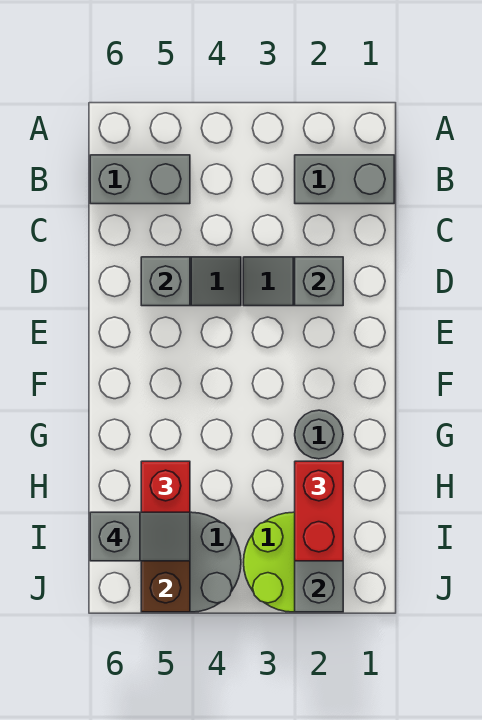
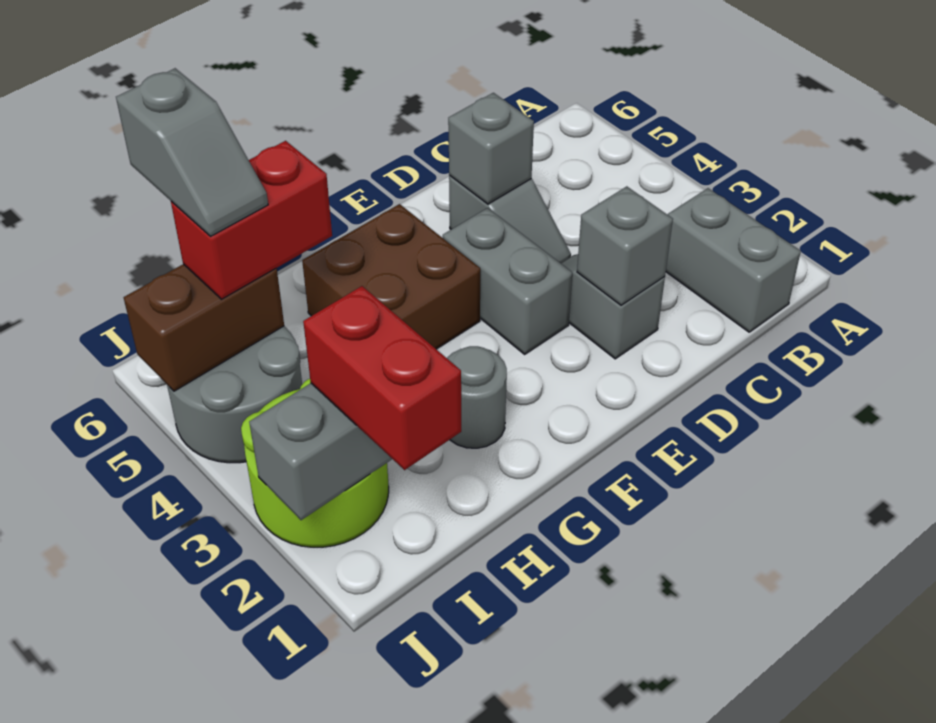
grey brick B5:B6 level 1 -> grey brick E3:E4 level 1
none -> brown brick F4:G5 level 1
red brick H2:I2 level 3 -> red brick I1:I2 level 3

